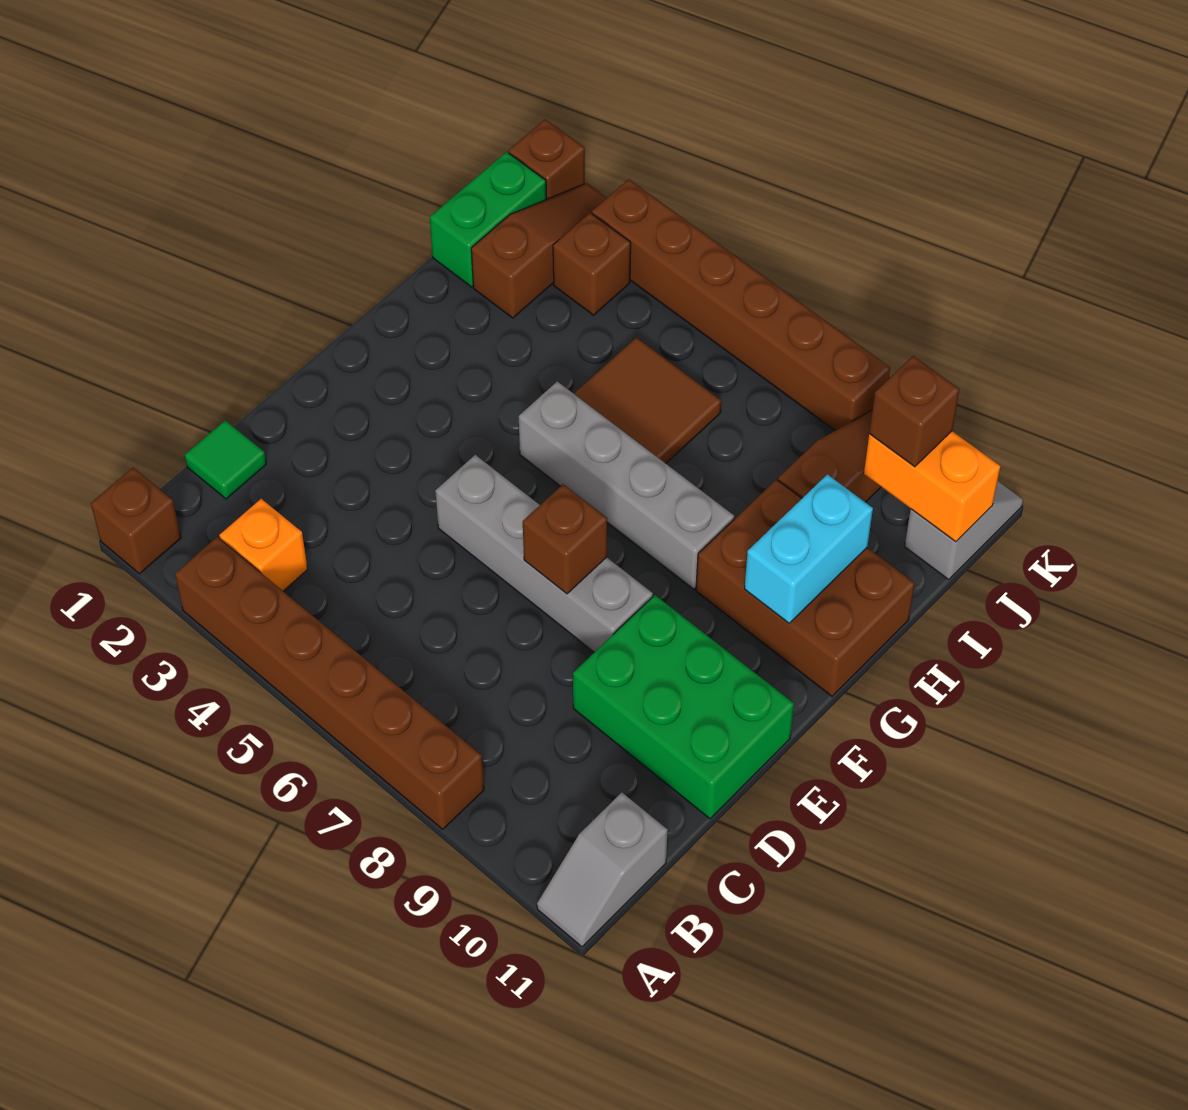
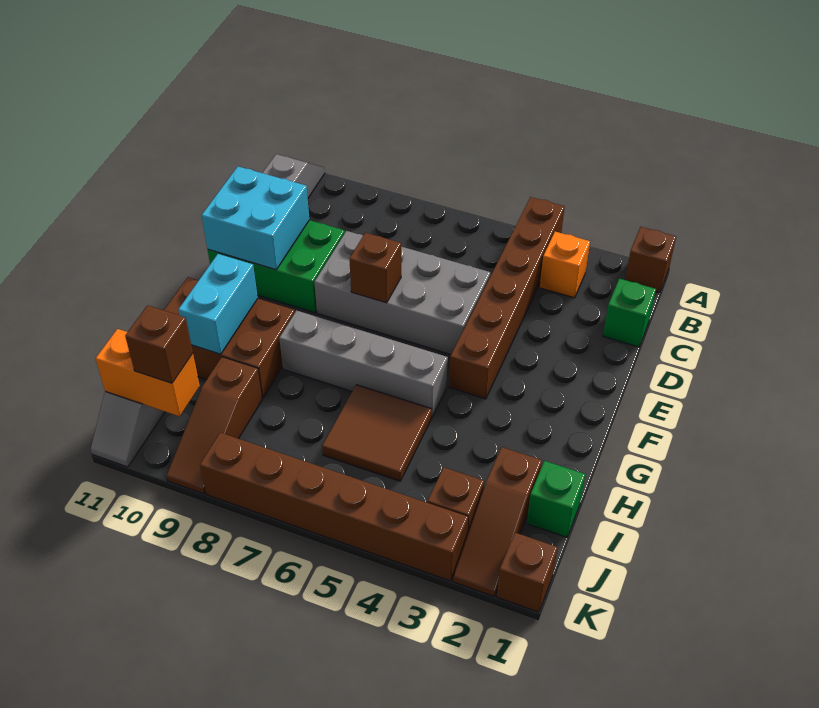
brown brick A3:A8 level 1 -> brown brick A4:F4 level 1
green tile C1 level 1 -> green brick C1 level 1
none -> cyan brick D10:E11 level 2
grey brick E5:E8 level 1 -> grey brick D5:E8 level 1
green brick I1:J1 level 1 -> green brick I1 level 1

